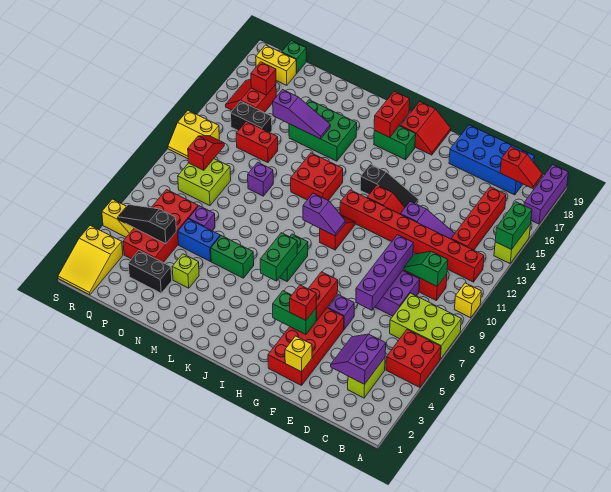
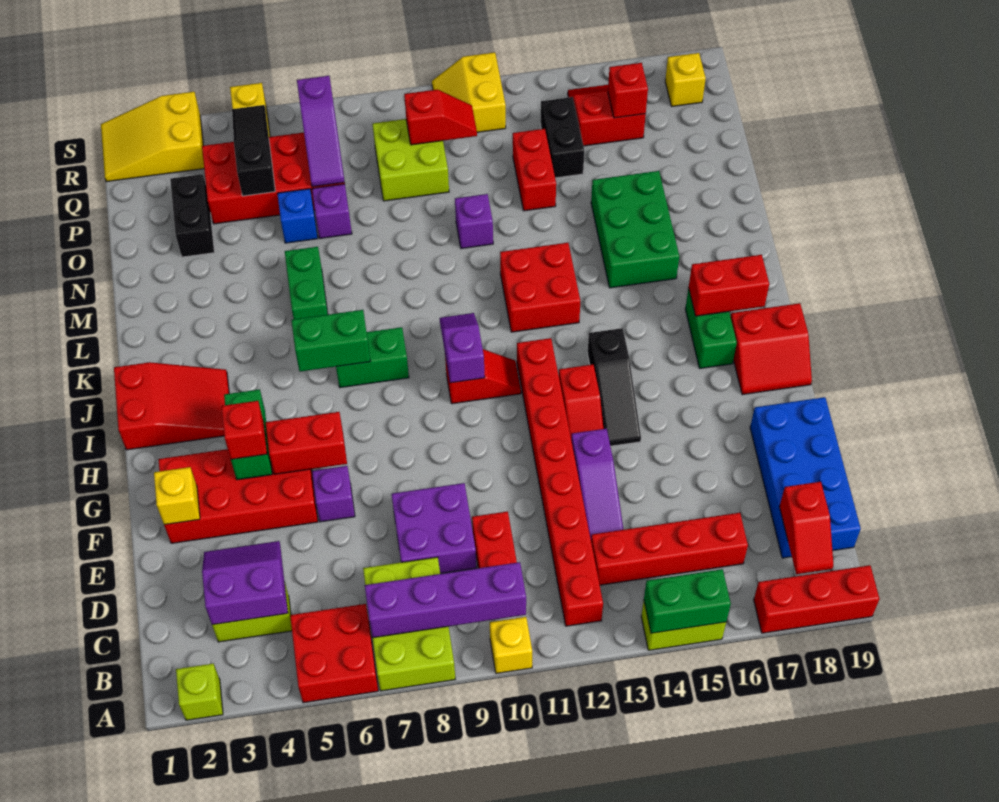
purple brick A17:A19 level 1 -> red brick A17:A19 level 1
green slope C10:D10 level 2 top C -> none
purple brick E7:E10 level 2 -> purple brick B7:B10 level 2
none -> red slope I1:J3 level 1 top 1
purple slope I10:J10 level 2 top J -> purple slope I10:J10 level 2 top I
purple slope M15:O15 level 2 top O -> purple slope P7:R7 level 2 top R
lime brick N4 level 1 -> lime brick A2 level 1
blue brick N6:O6 level 1 -> blue brick O6 level 1
yellow brick Q18:R18 level 1 -> yellow brick R18 level 1
green brick Q19 level 1 -> none

